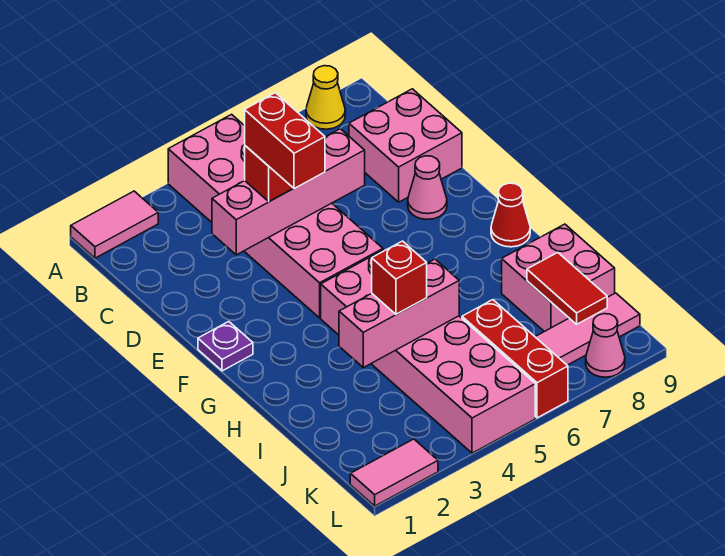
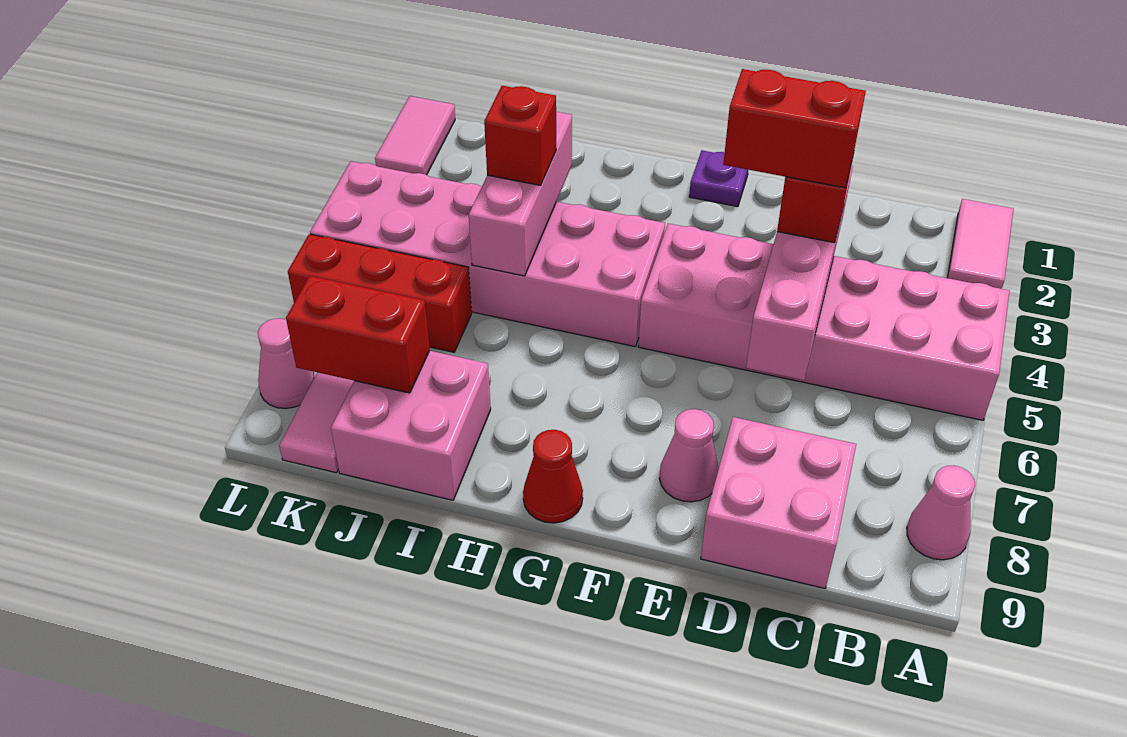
yellow cone A8 level 1 -> pink cone A8 level 1
red tile J8:K8 level 2 -> red brick J8:K8 level 2

